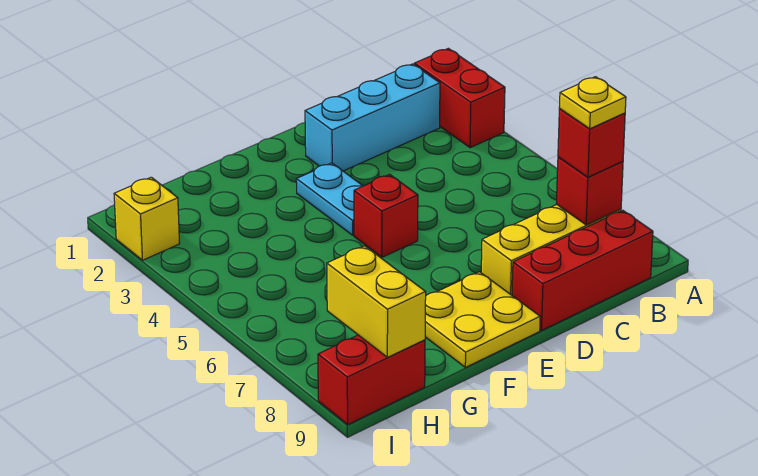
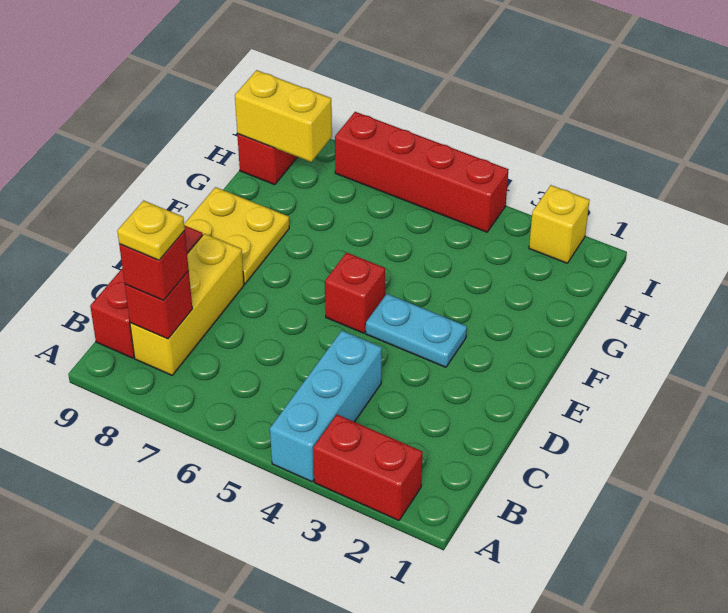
cyan brick B2:D2 level 1 -> cyan brick A4:C4 level 1
none -> red brick I4:I7 level 1

